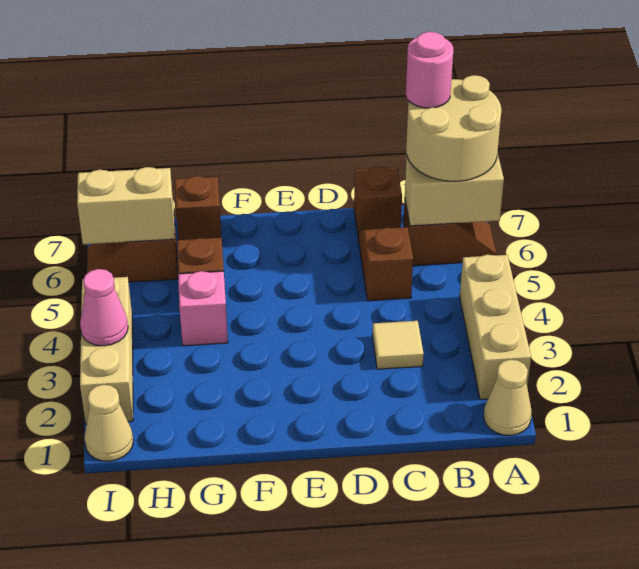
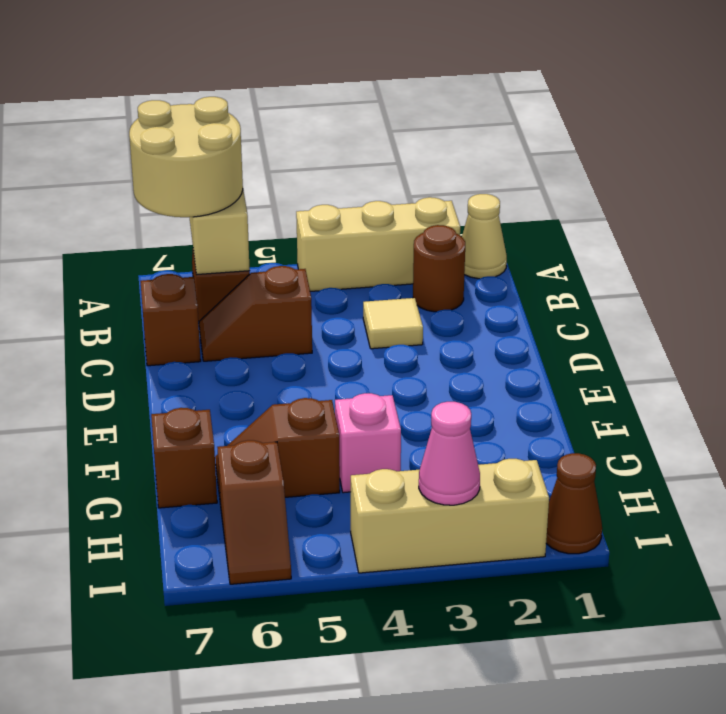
none -> brown round brick B2 level 1
pink round brick B7 level 4 -> none
tan brick H6:I6 level 2 -> none
tan cone I1 level 1 -> brown cone I1 level 1

